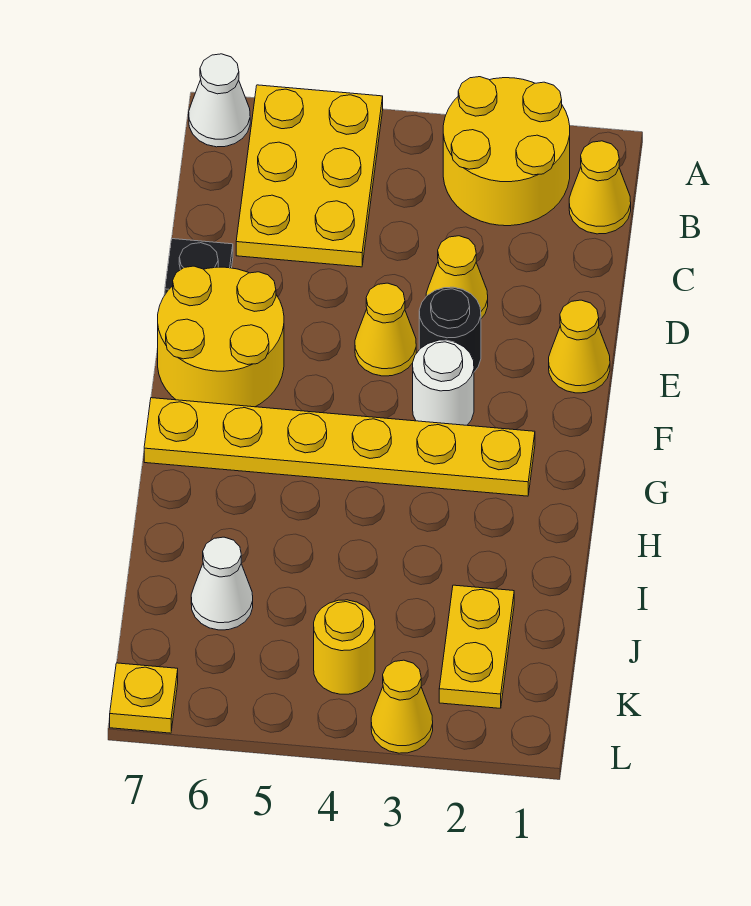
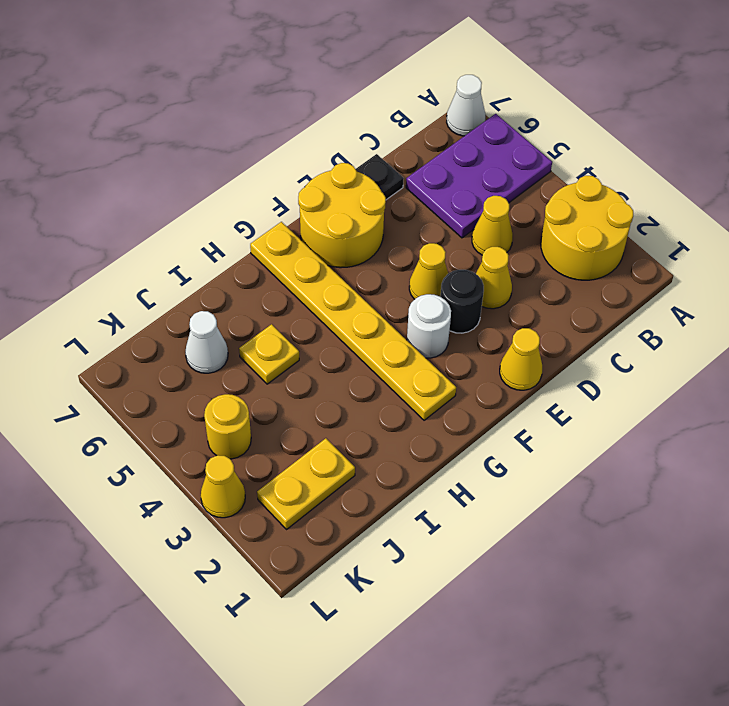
yellow plate A5:C6 level 1 -> purple plate A5:C6 level 1
yellow cone B1 level 1 -> yellow cone C4 level 1
yellow plate L7 level 1 -> yellow plate I5 level 1

